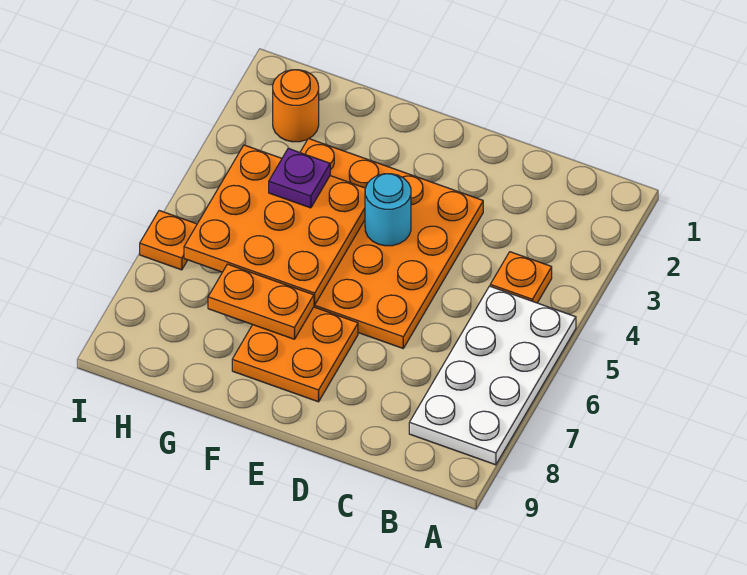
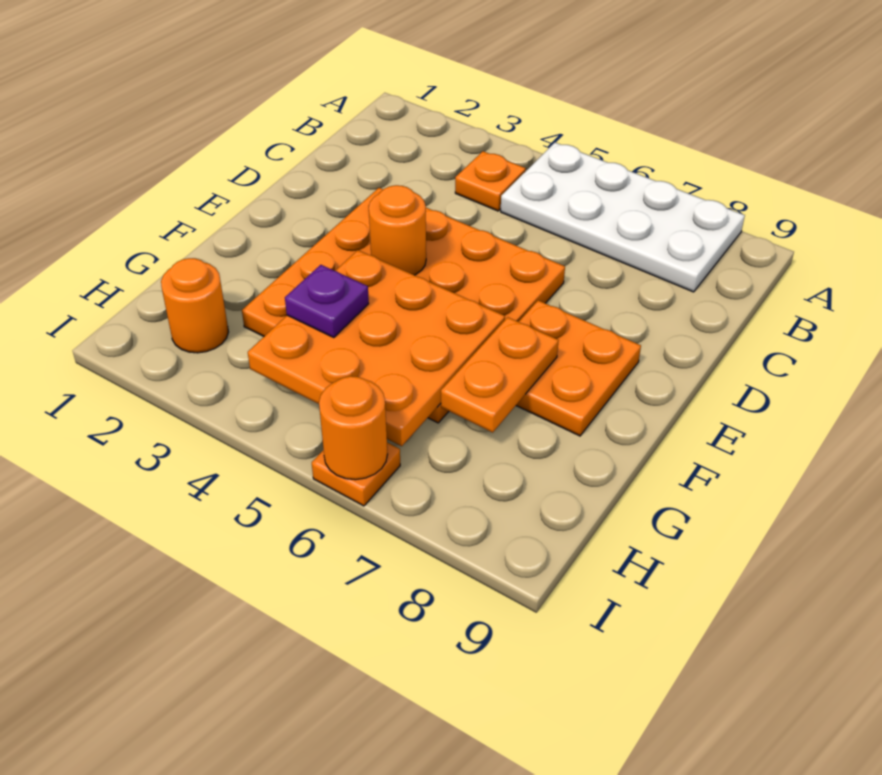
cyan round brick E4 level 2 -> orange round brick E4 level 2
none -> orange round brick I6 level 2

